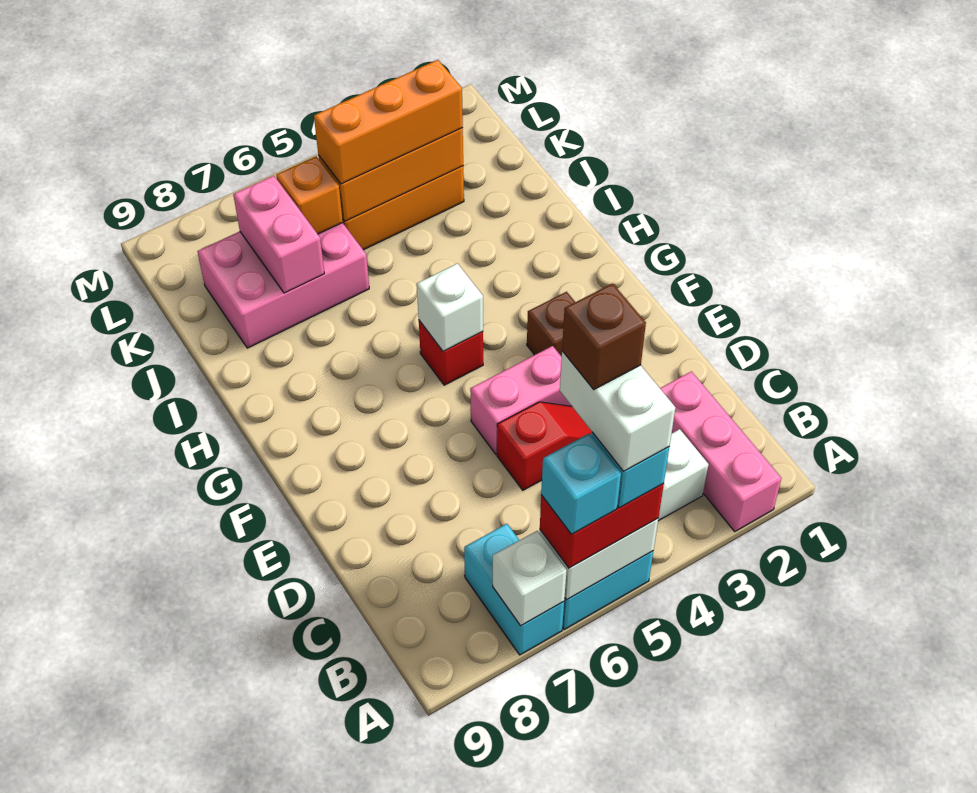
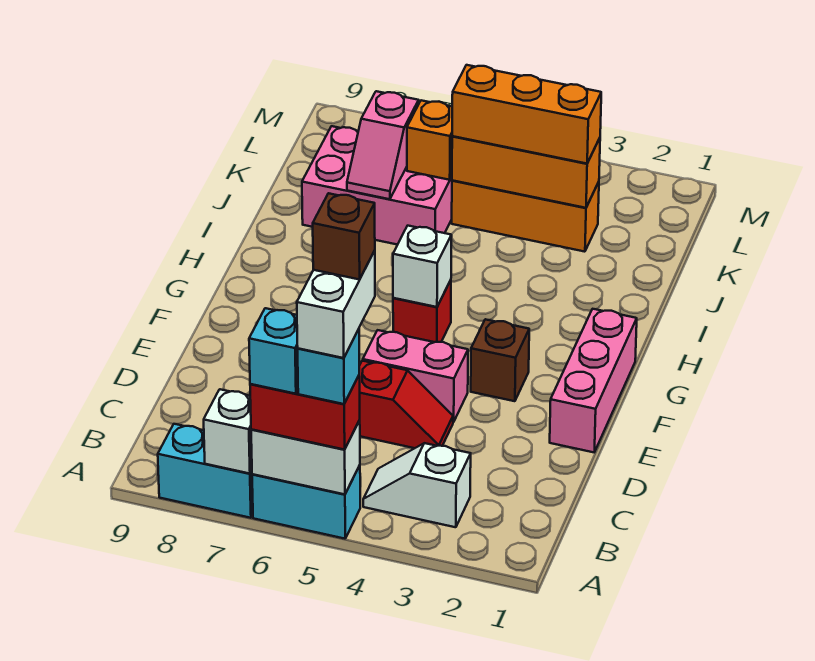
pink brick A2:C2 level 1 -> pink brick E1:G1 level 1
cyan brick A7:B7 level 1 -> cyan brick A7:A8 level 1
pink brick J7:K7 level 2 -> pink slope J7:K7 level 2 top K

